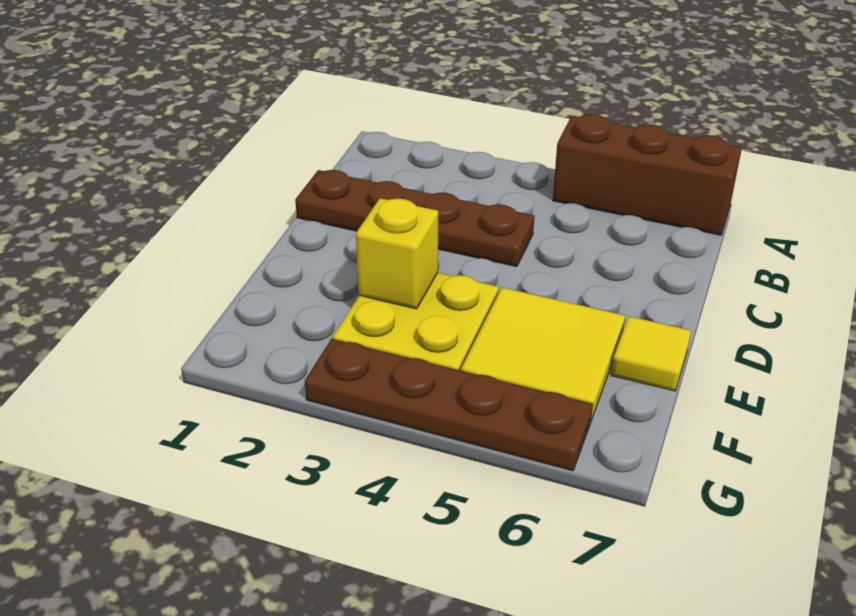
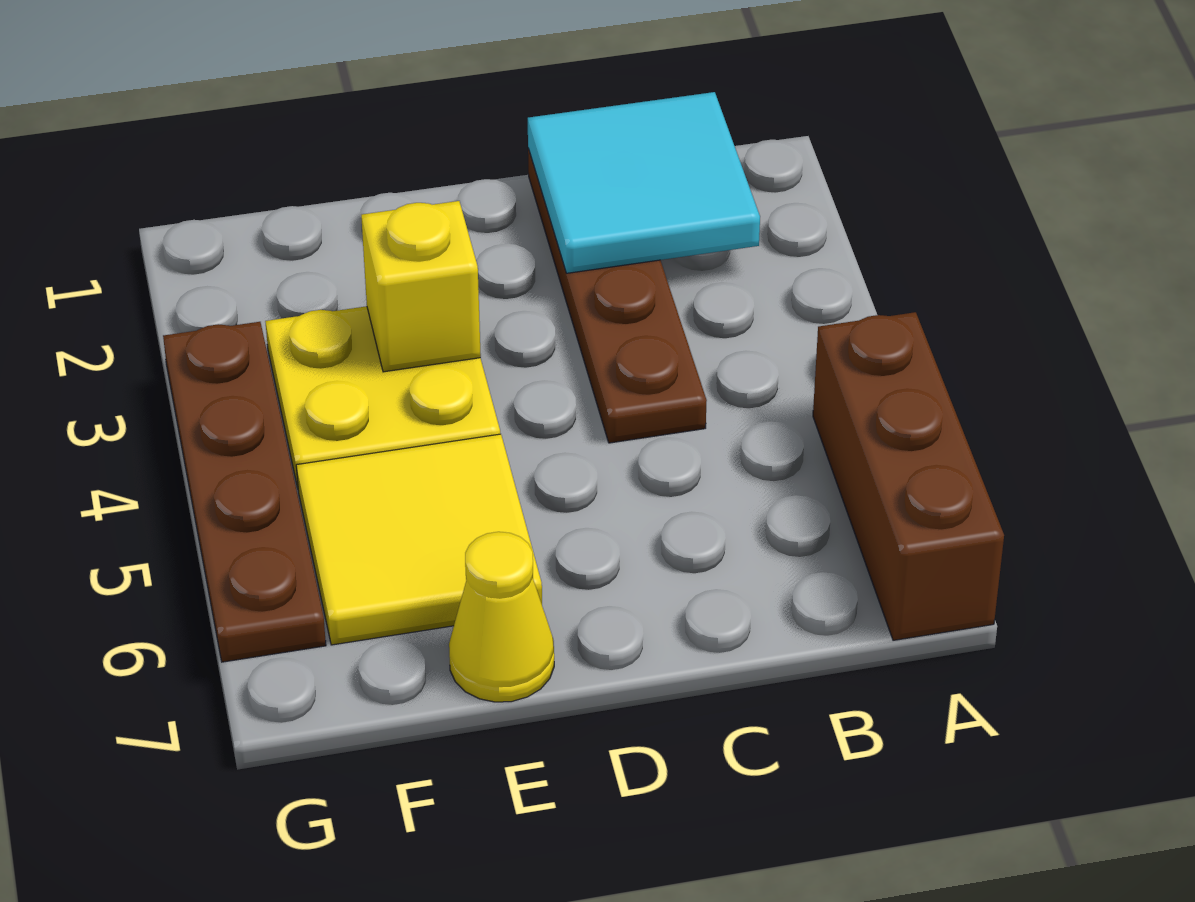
none -> cyan tile B1:C2 level 2
yellow tile E7 level 1 -> yellow cone E7 level 1

